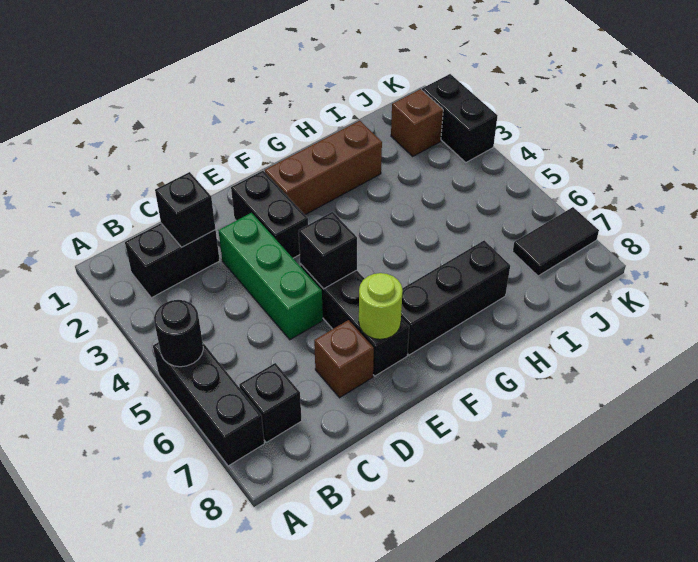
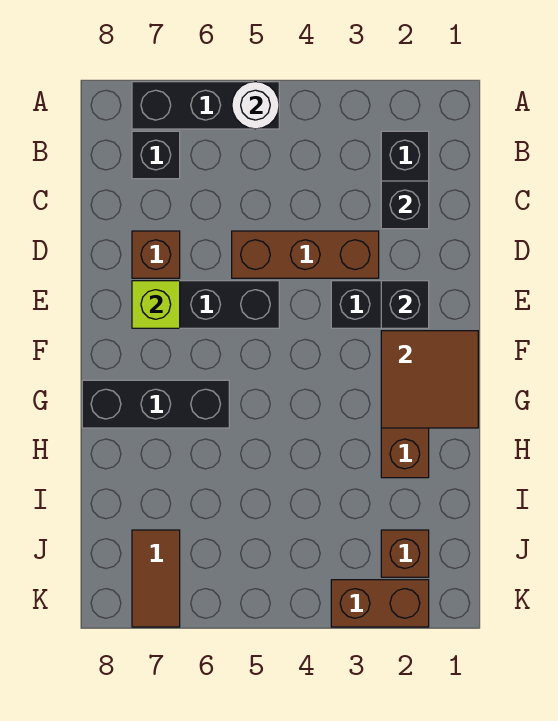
black round brick A5 level 2 -> white round brick A5 level 2
green brick D3:D5 level 1 -> brown brick D3:D5 level 1
black brick E5 level 2 -> black brick E2 level 2
lime round brick E7 level 2 -> lime brick E7 level 2
none -> brown tile F1:G2 level 2
black brick F7:H7 level 1 -> black brick G6:G8 level 1
black tile J7:K7 level 1 -> brown tile J7:K7 level 1
black brick K2:K3 level 1 -> brown brick K2:K3 level 1

